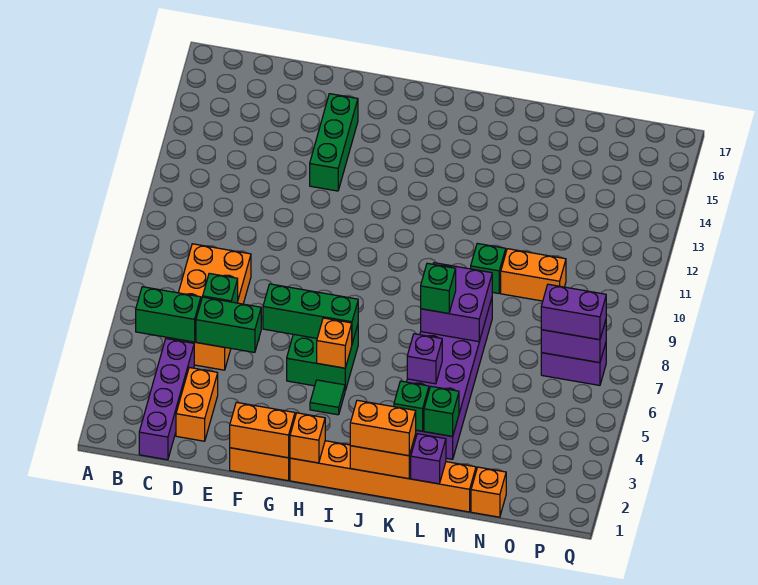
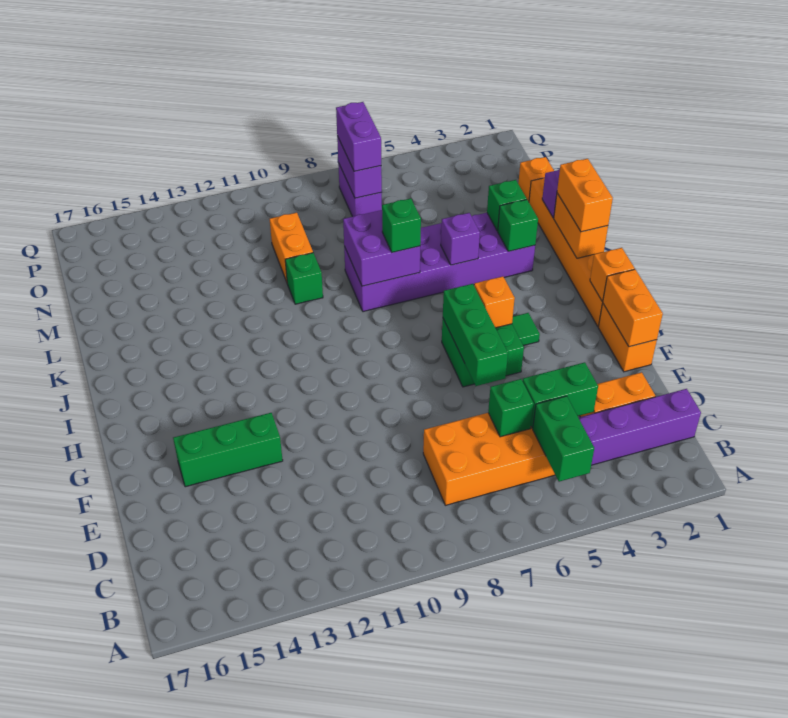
green brick D5:E5 level 2 -> green brick D4:D5 level 2

